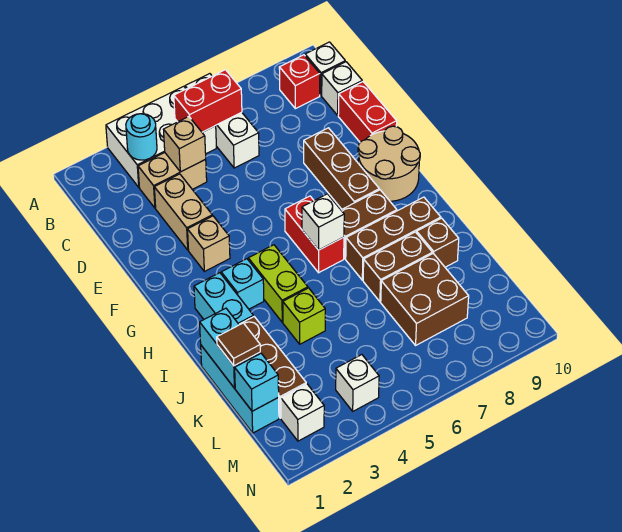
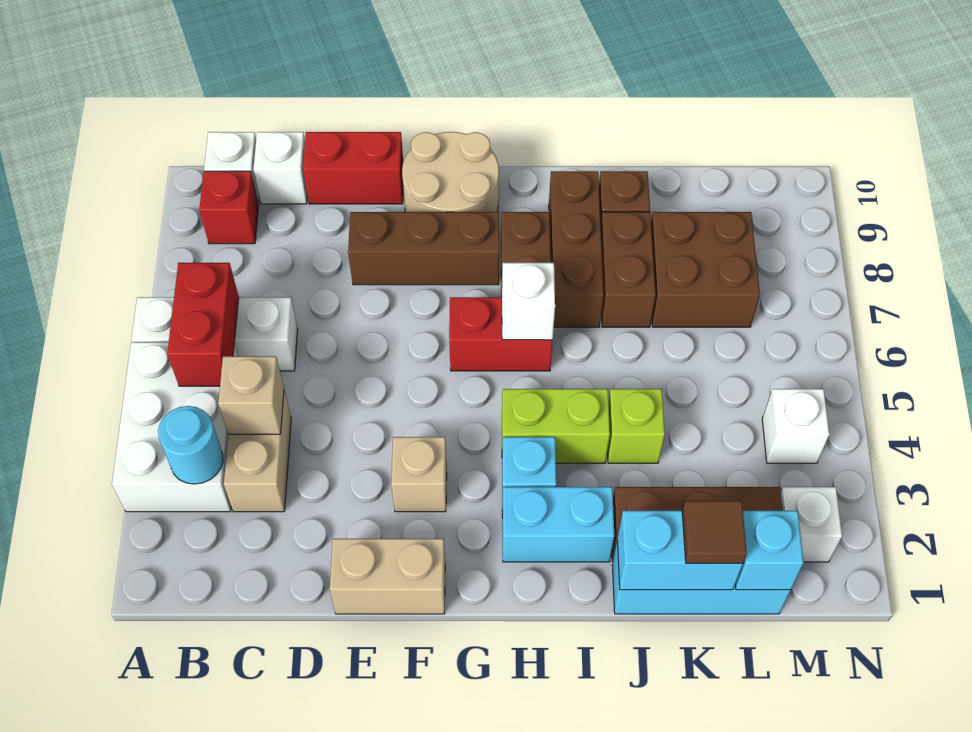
tan brick D3:E3 level 1 -> tan brick E1:F1 level 1

